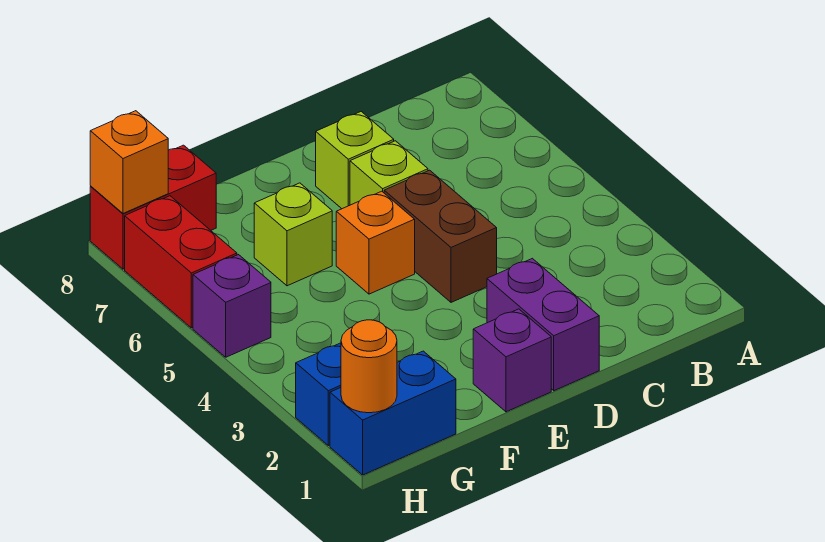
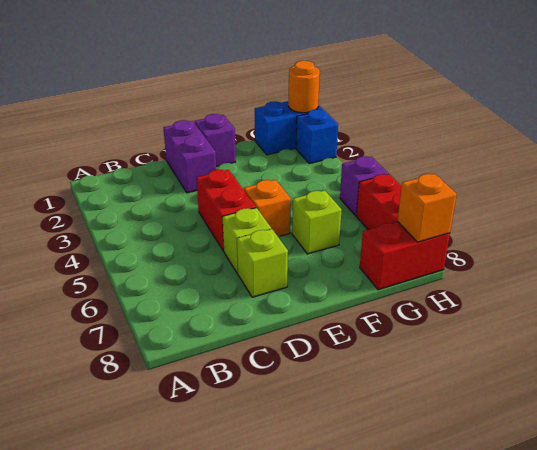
brown brick D4:D5 level 1 -> red brick D4:D5 level 1

